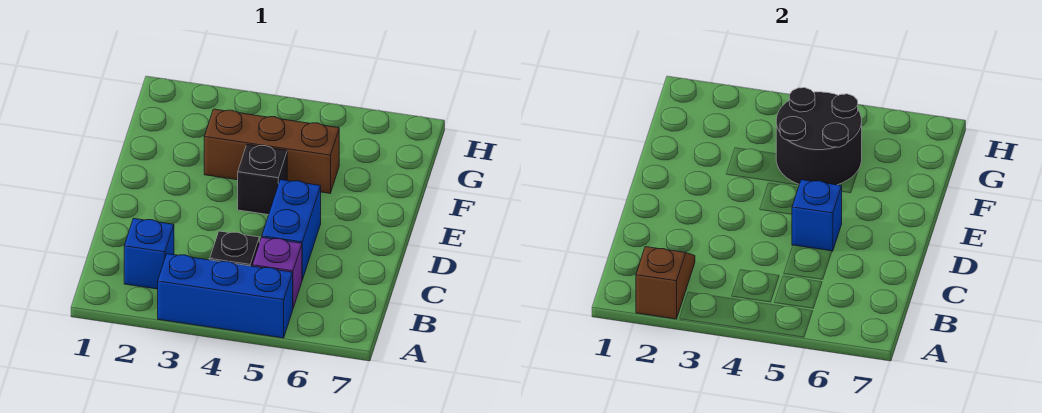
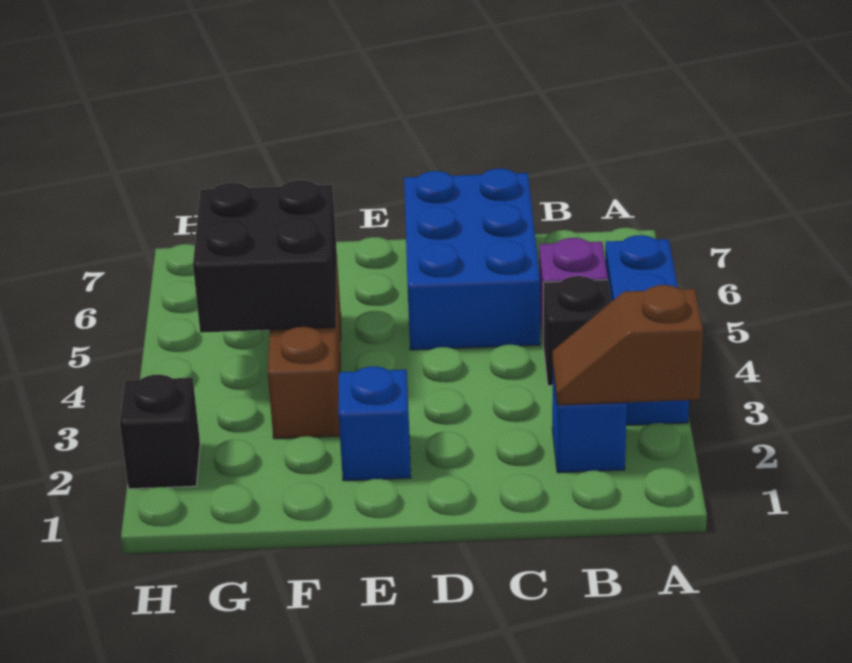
blue brick C5:D5 level 1 -> blue brick C5:D7 level 1
blue brick D5 level 2 -> blue brick E2 level 1
black brick E4 level 1 -> black brick H2 level 1
black round brick F4:G5 level 2 -> black brick F4:G5 level 2

